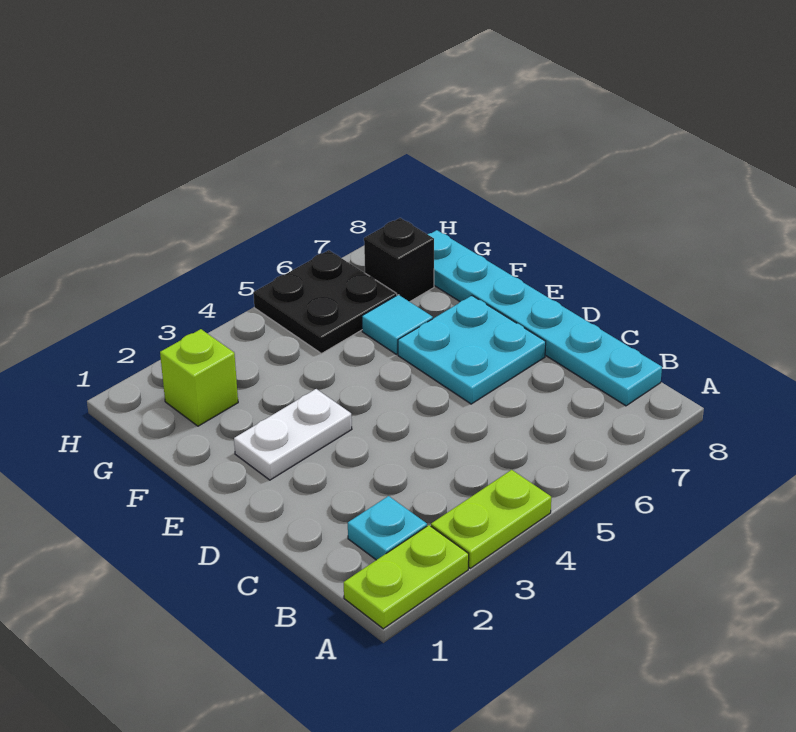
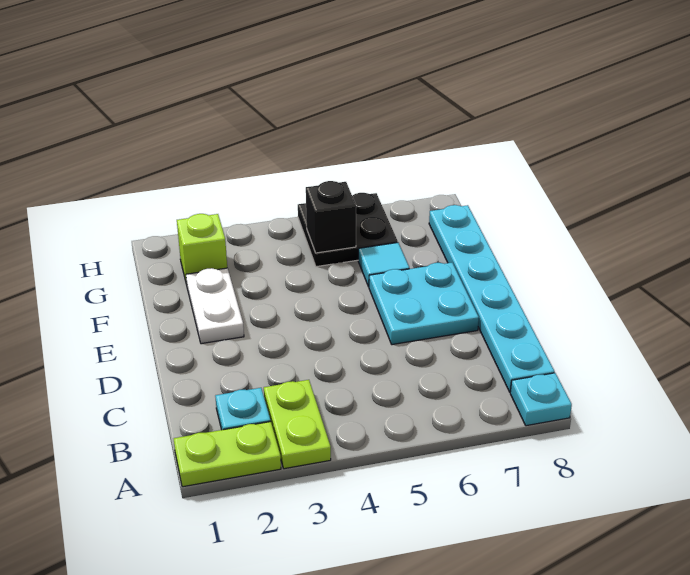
lime plate A3:A4 level 1 -> lime plate A3:B3 level 1
none -> cyan plate A8 level 1
white plate E2:E3 level 1 -> white plate E2:F2 level 1
black brick G7 level 1 -> black brick G5 level 2

